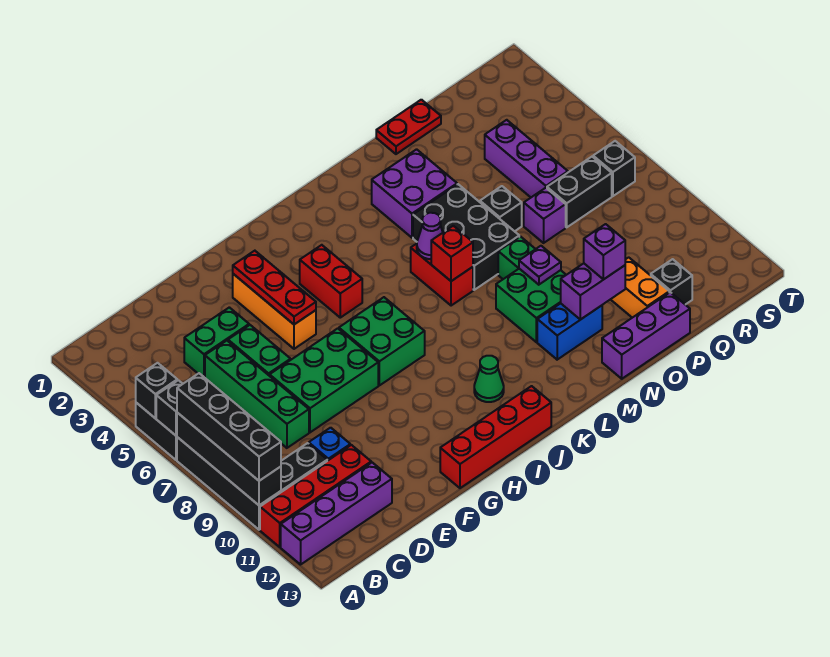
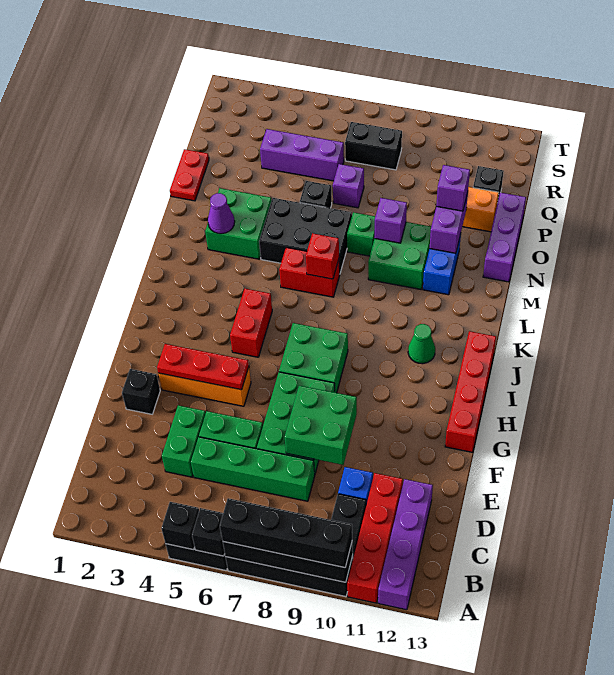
none -> green brick E8:F9 level 2
red brick I4:I5 level 1 -> red brick I5:J5 level 1
purple cone L6 level 2 -> purple cone M3 level 2
purple brick M3:N4 level 1 -> green brick M3:N4 level 1
purple plate N9 level 2 -> purple brick N9 level 2
black brick Q7:R7 level 1 -> black brick R7:R8 level 1
black brick S7 level 1 -> black brick F2 level 1

